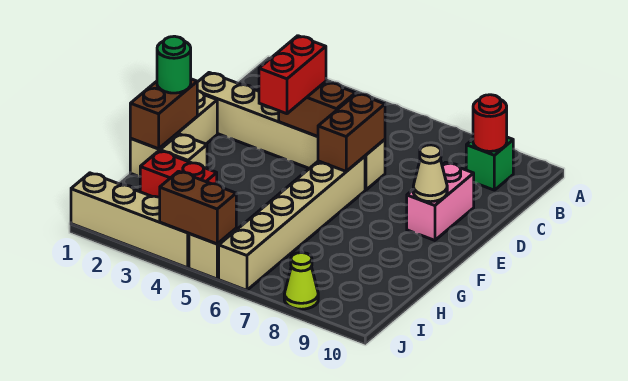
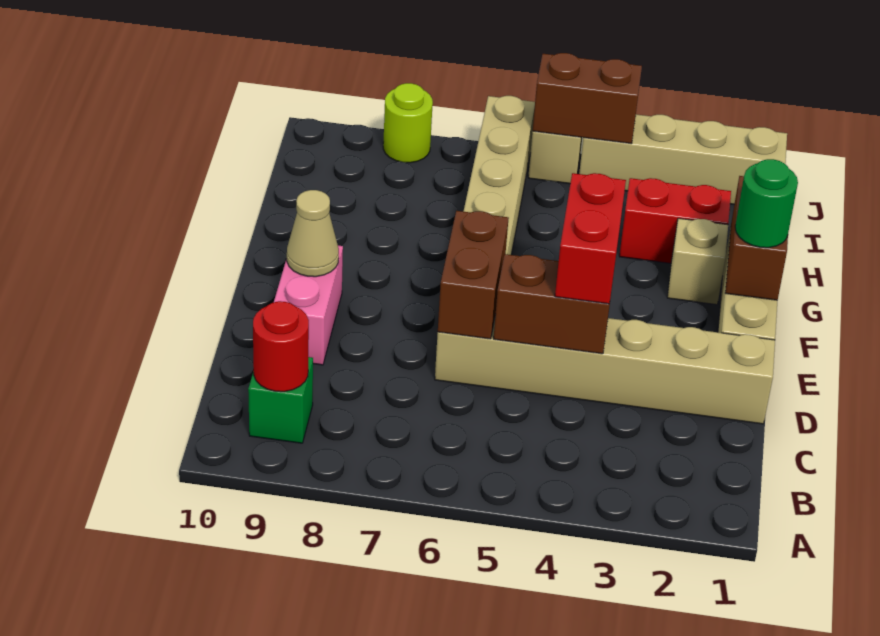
lime cone J8 level 1 -> lime round brick J8 level 1

